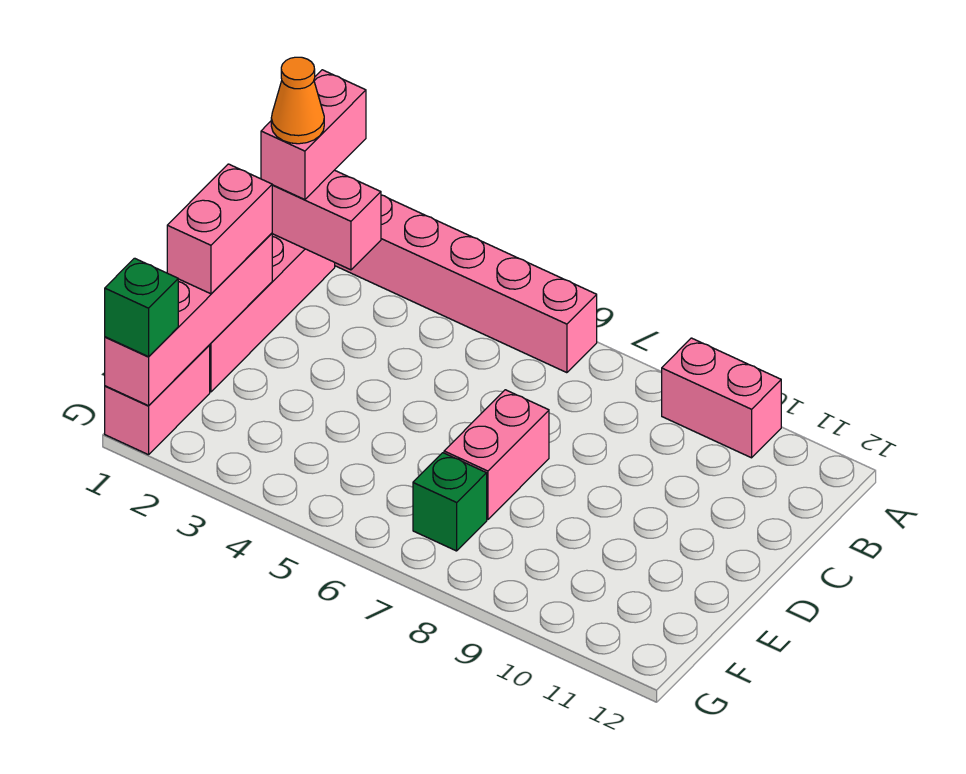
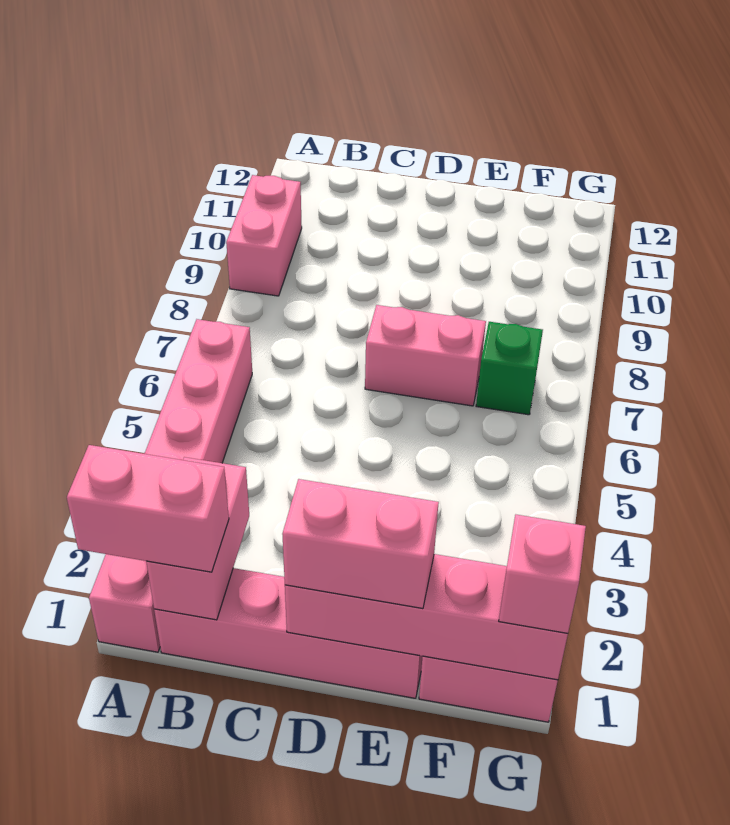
orange cone B1 level 4 -> none
green brick G1 level 3 -> pink brick G1 level 3

